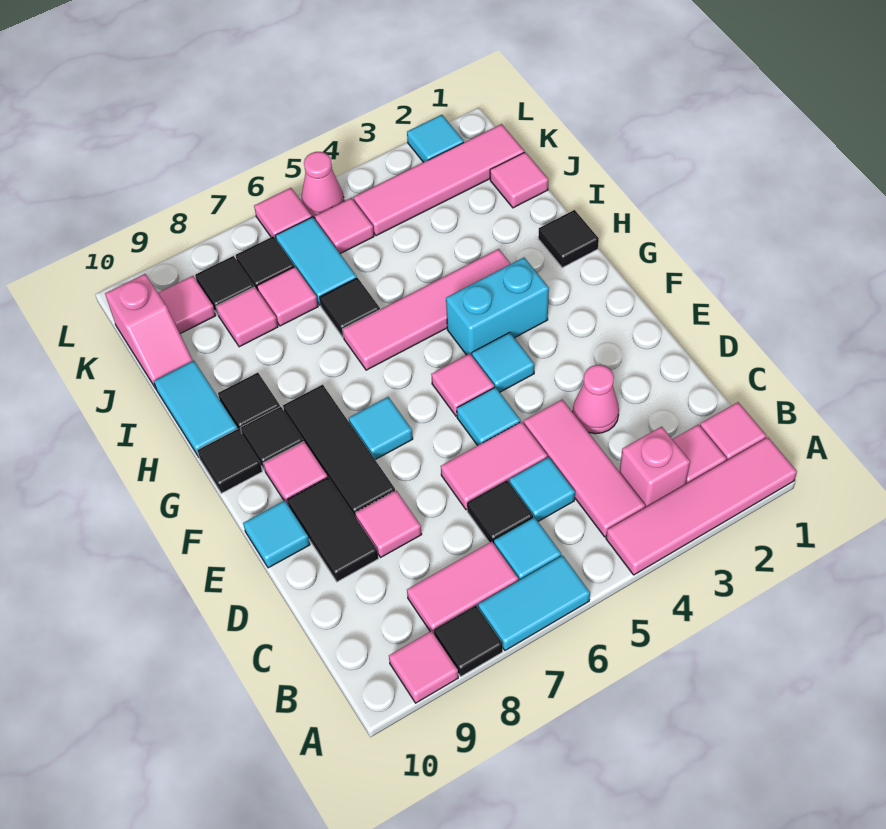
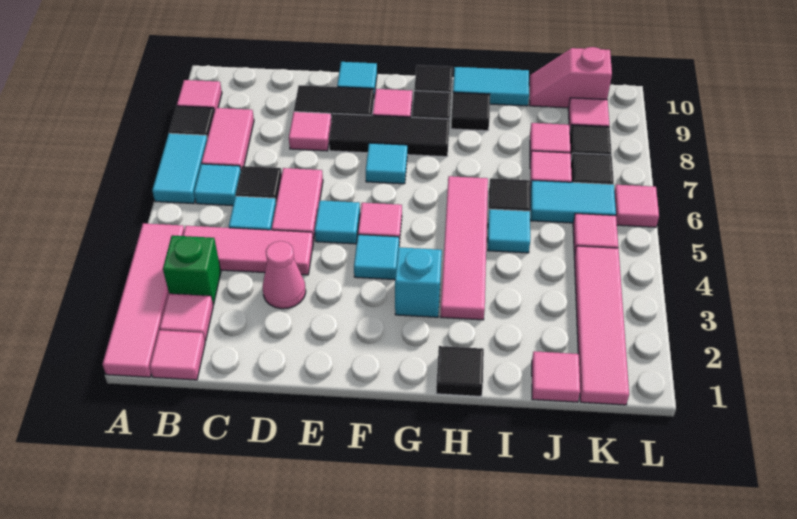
pink brick B3 level 1 -> green brick B3 level 1
cyan brick G3:G4 level 1 -> cyan brick G3 level 1
cyan tile L2 level 1 -> cyan tile I5 level 1
pink cone L5 level 1 -> none

